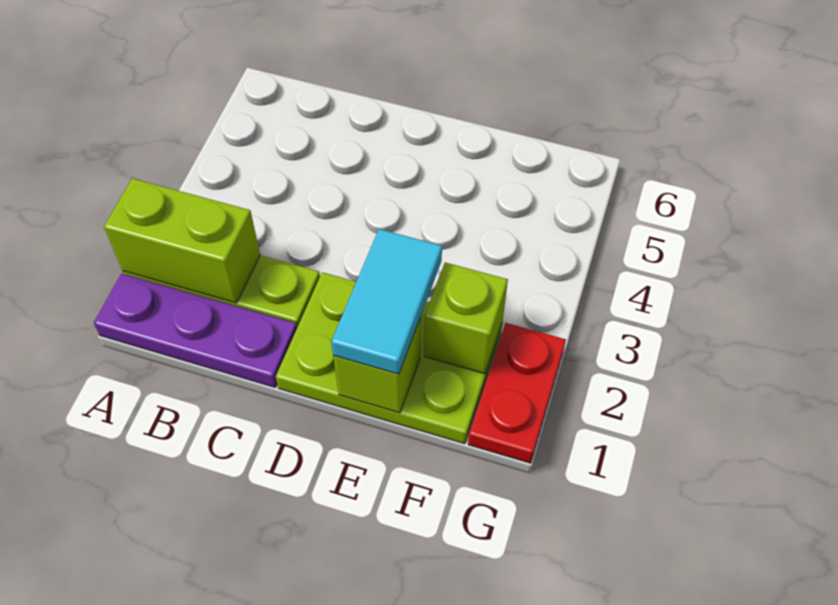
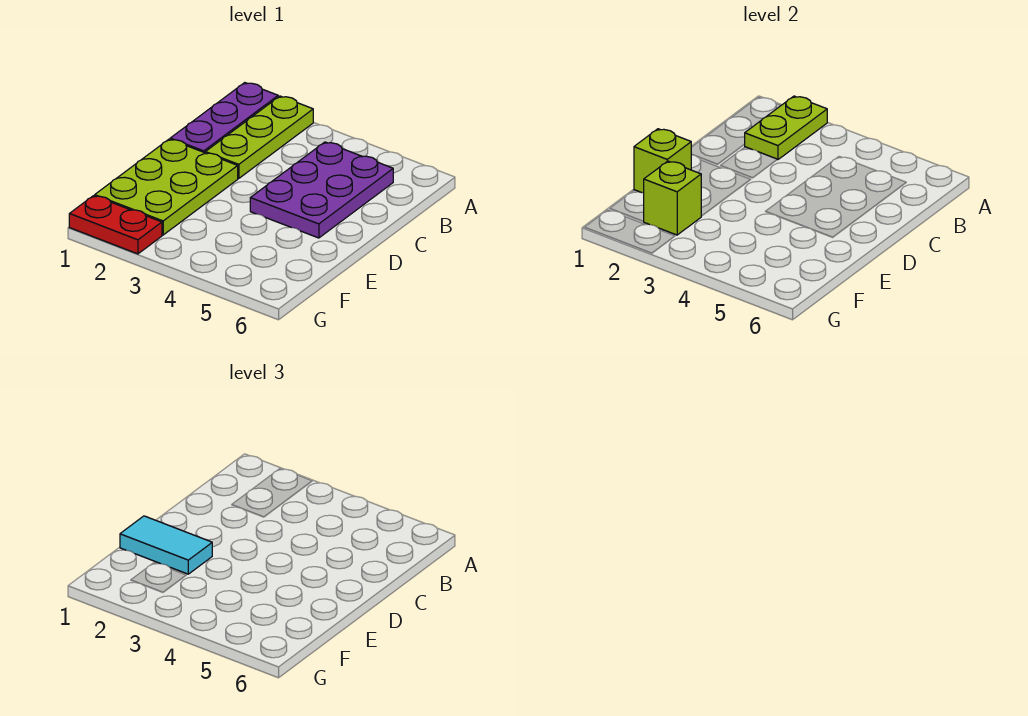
lime brick A2:B2 level 2 -> lime plate A2:B2 level 2
none -> purple plate B4:D5 level 1

